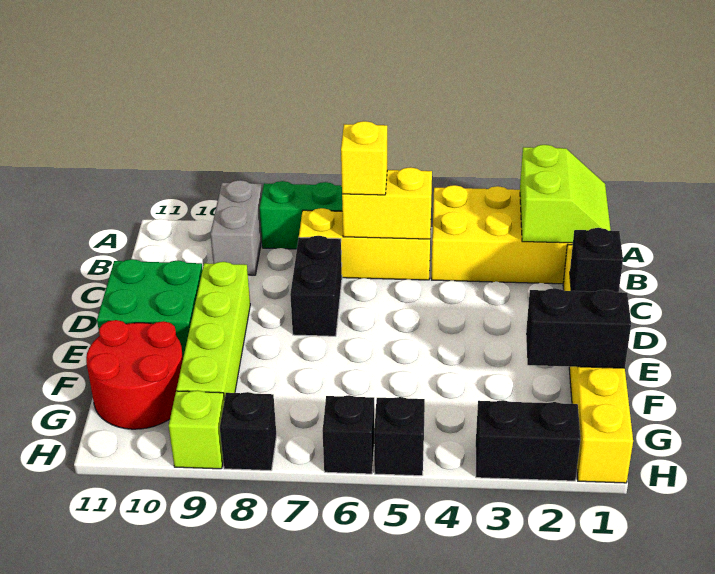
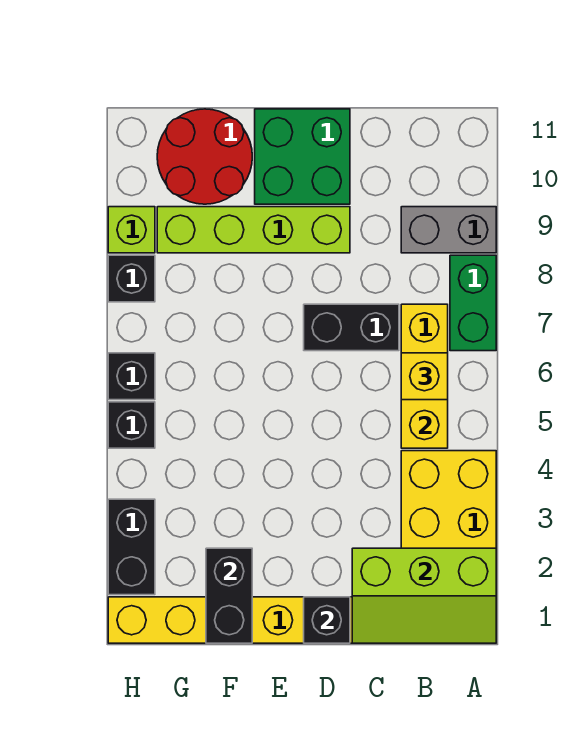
lime slope A1:B2 level 2 top 2 -> lime slope A1:C2 level 2 top 2

